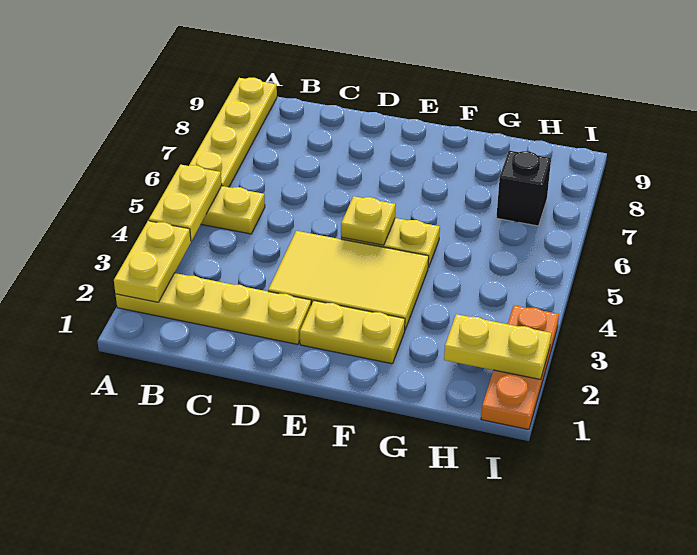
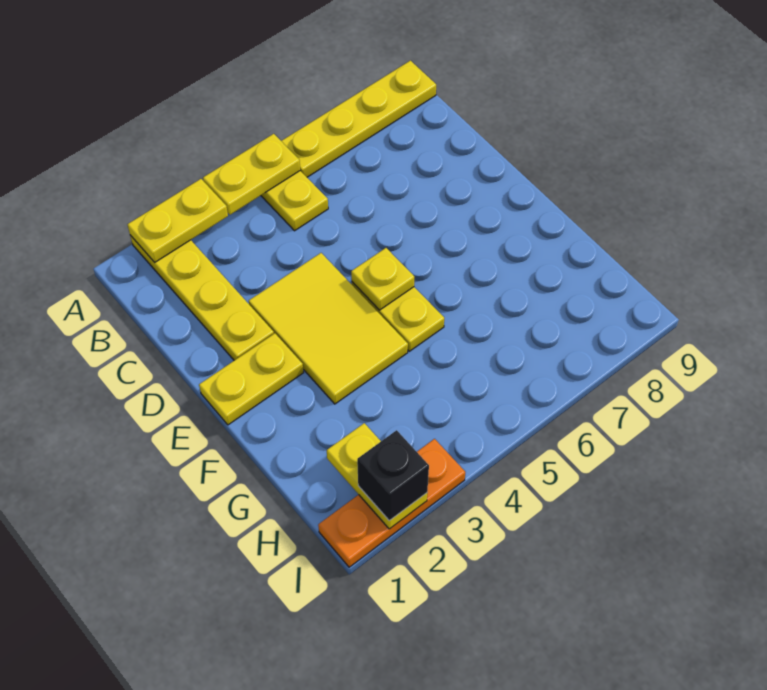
yellow plate E2:F2 level 1 -> yellow plate E1:E2 level 1
black brick H7 level 1 -> black brick I2 level 3

